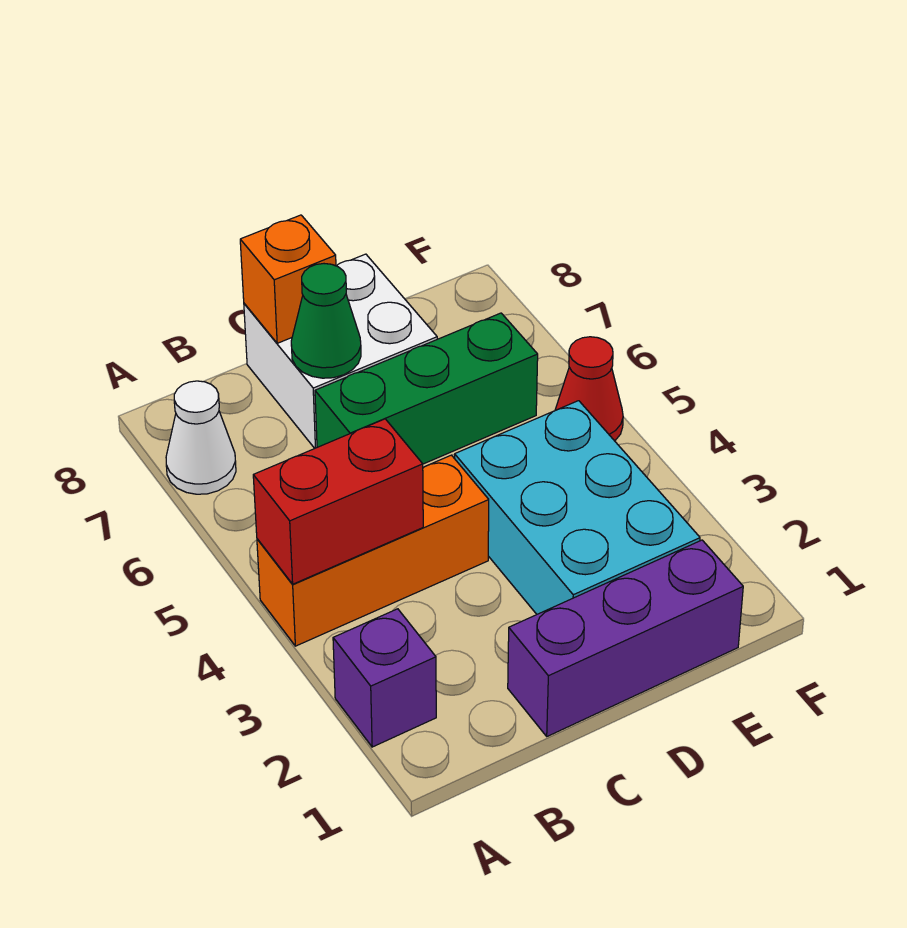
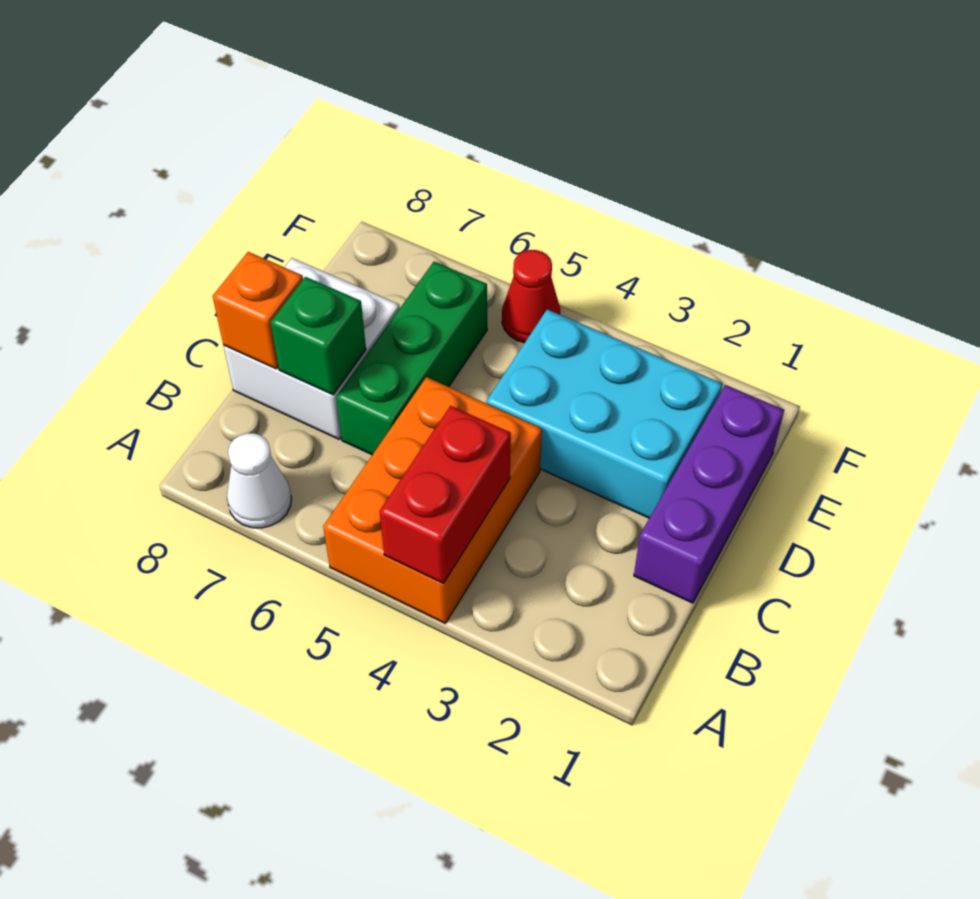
purple brick A2 level 1 -> none
orange brick A4:C4 level 1 -> orange brick A4:C5 level 1
green cone C7 level 2 -> green brick C7 level 2

